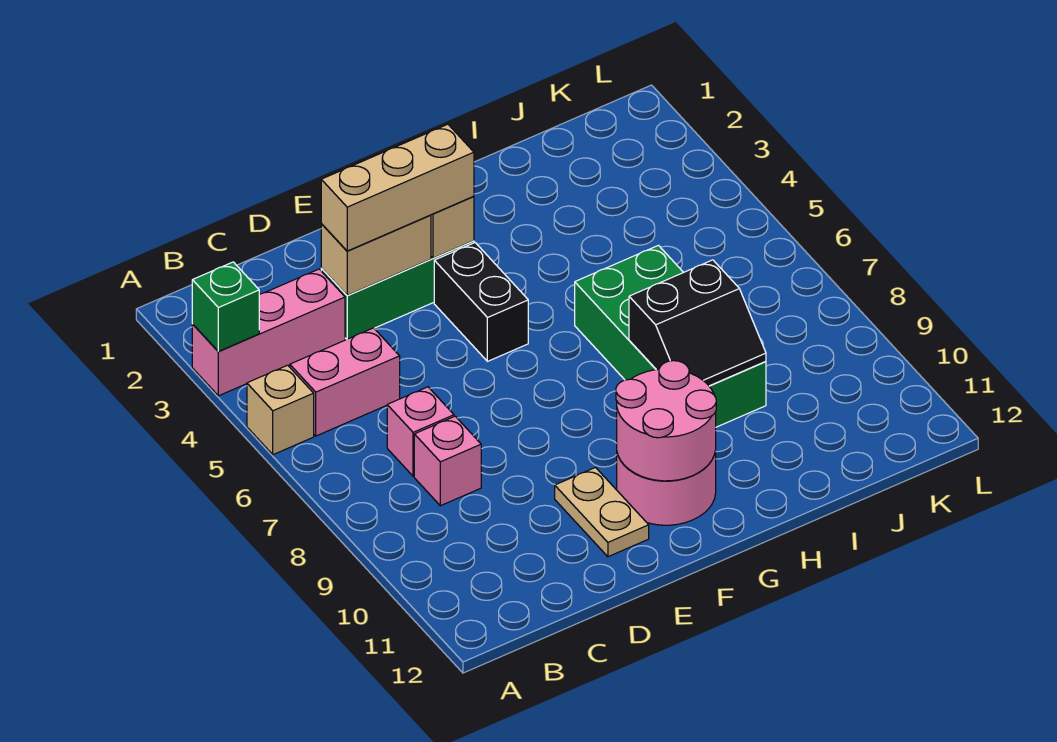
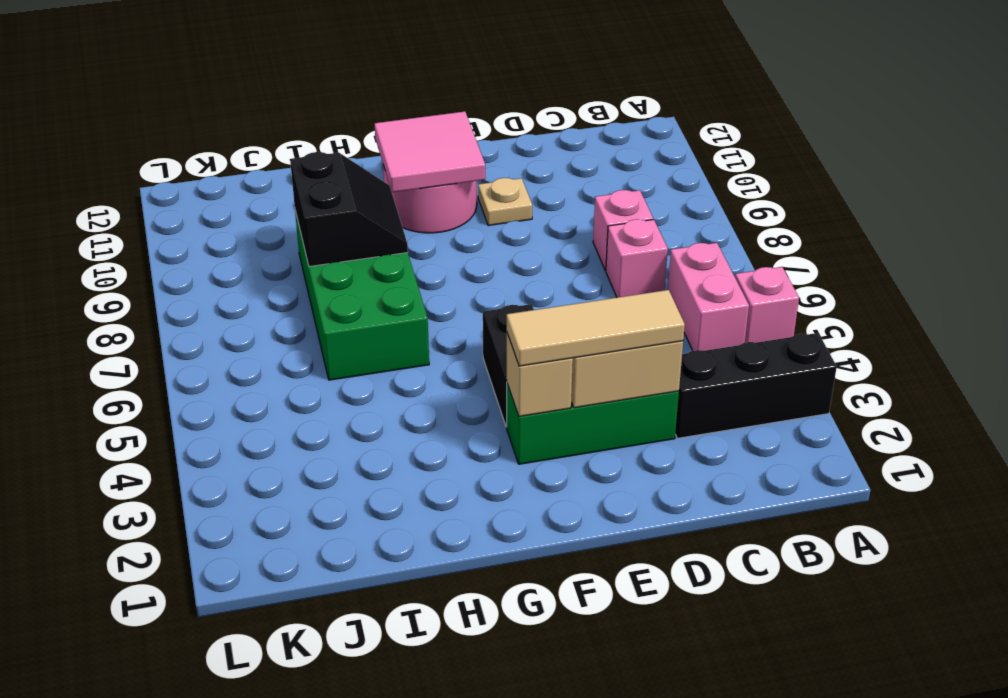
pink brick A3:C3 level 1 -> black brick A3:C3 level 1
green brick A3 level 2 -> none
tan brick A5 level 1 -> pink brick A5 level 1
pink brick B5:C5 level 1 -> pink brick B5:B6 level 1
tan brick D3:F3 level 3 -> tan tile D3:F3 level 3
tan plate E10:E11 level 1 -> tan plate E10 level 1
pink round brick F10:G11 level 2 -> pink tile F10:G11 level 2
black slope H8:I9 level 2 top 8 -> black slope H8:I9 level 2 top I

